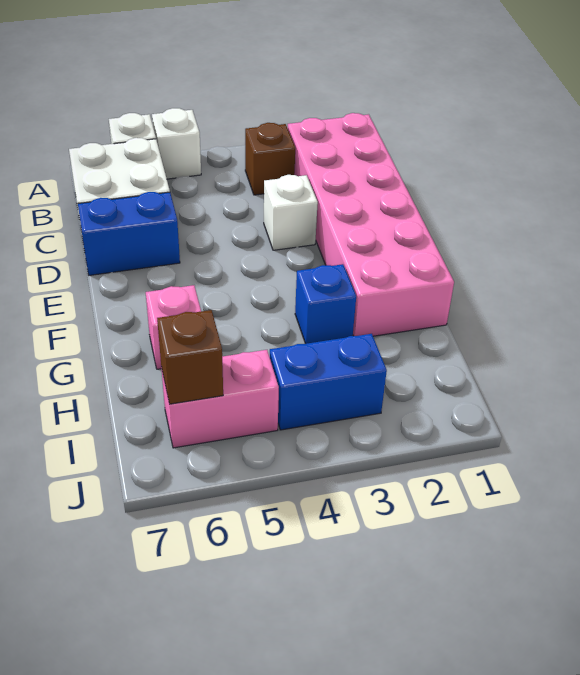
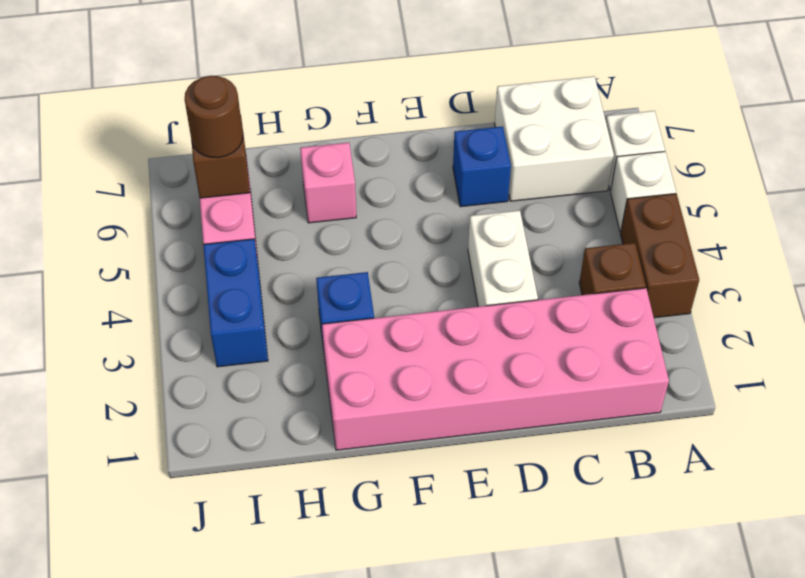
none -> brown brick A3:A4 level 1
white brick D3 level 1 -> white brick D3:D4 level 1
blue brick D6:D7 level 1 -> blue brick D6 level 1
none -> brown round brick I6 level 3

